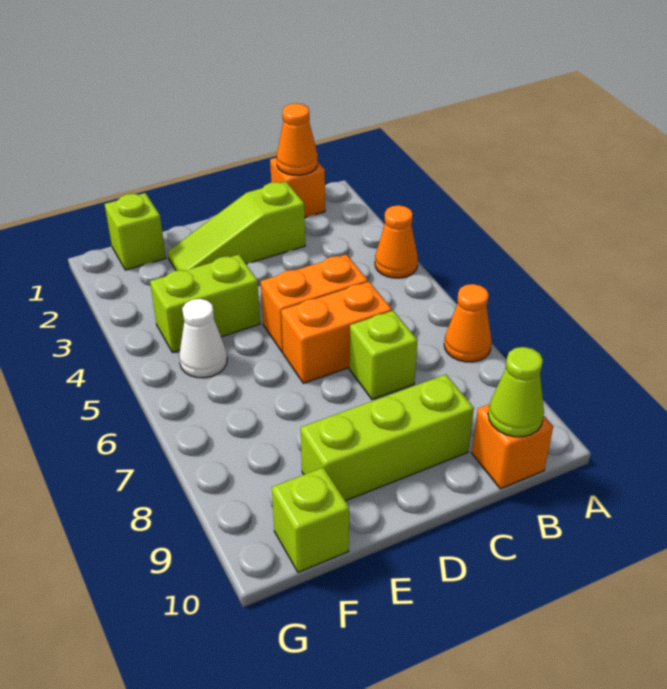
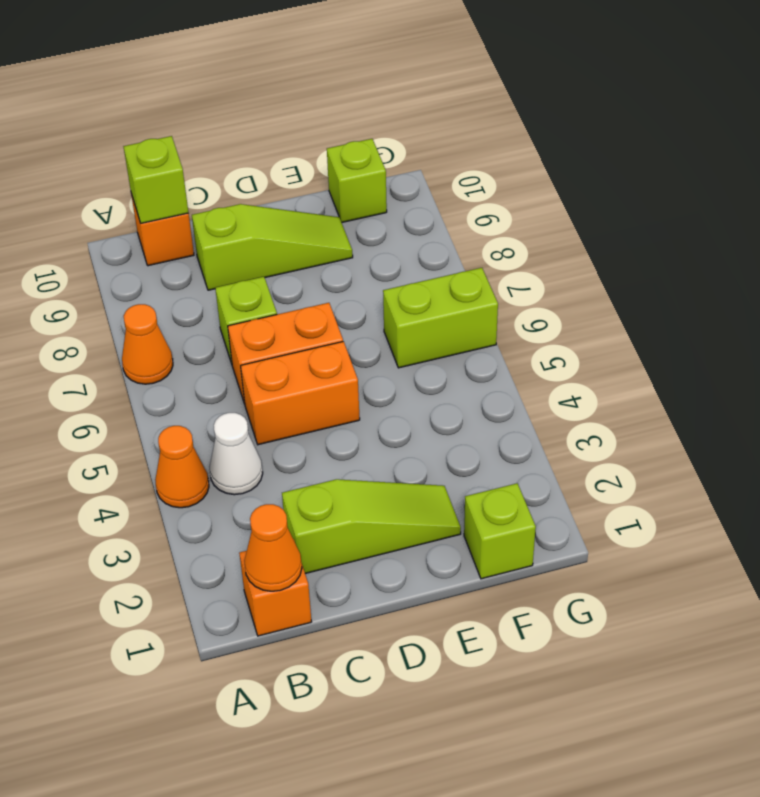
lime cone B10 level 2 -> lime brick B10 level 2
lime brick C9:E9 level 1 -> lime slope C9:E9 level 1 top C
lime brick E4:F4 level 1 -> lime brick F6:G6 level 1
white cone F5 level 1 -> white cone B4 level 1

